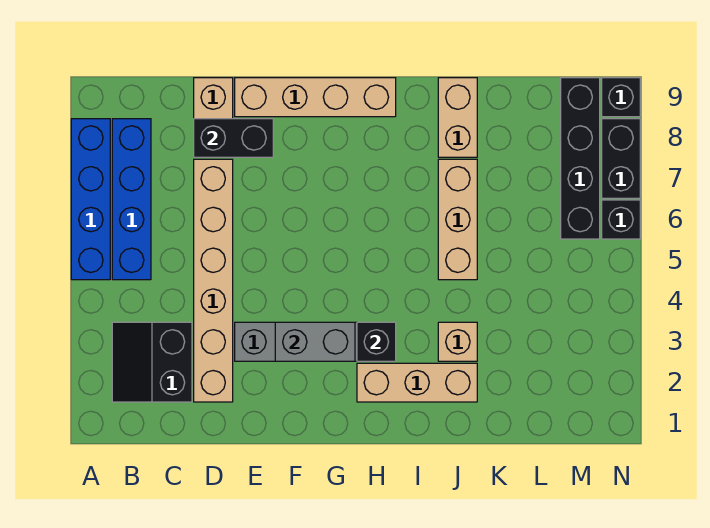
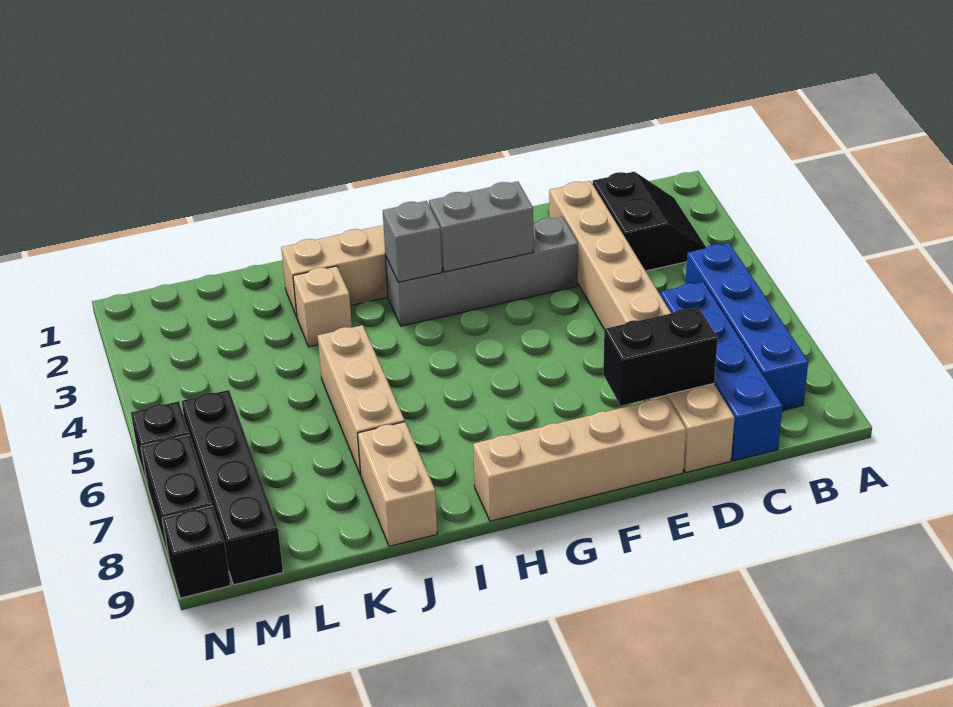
blue brick A5:A8 level 1 -> blue brick C6:C9 level 1
black brick H3 level 2 -> grey brick H3 level 2

